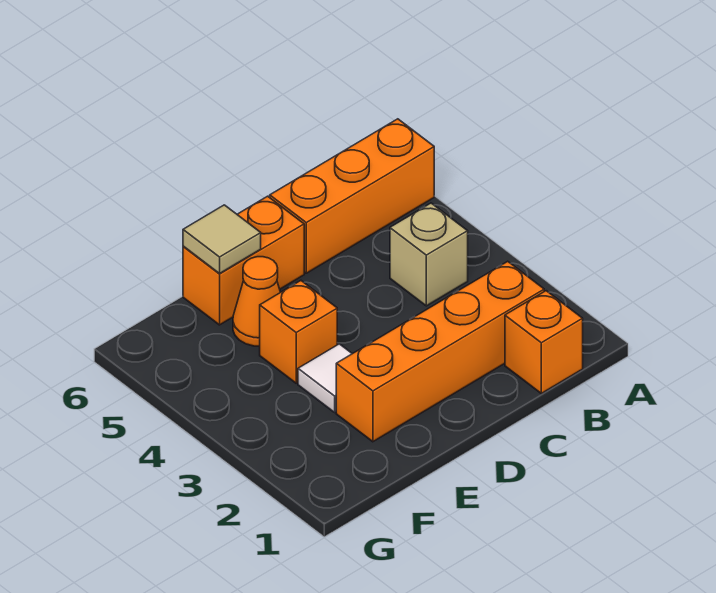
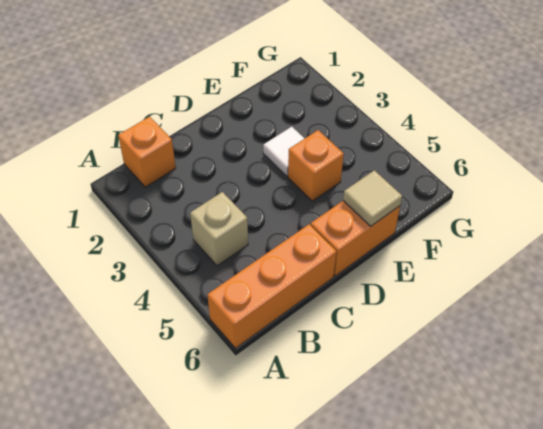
orange brick B2:E2 level 1 -> none
orange cone E5 level 1 -> none

